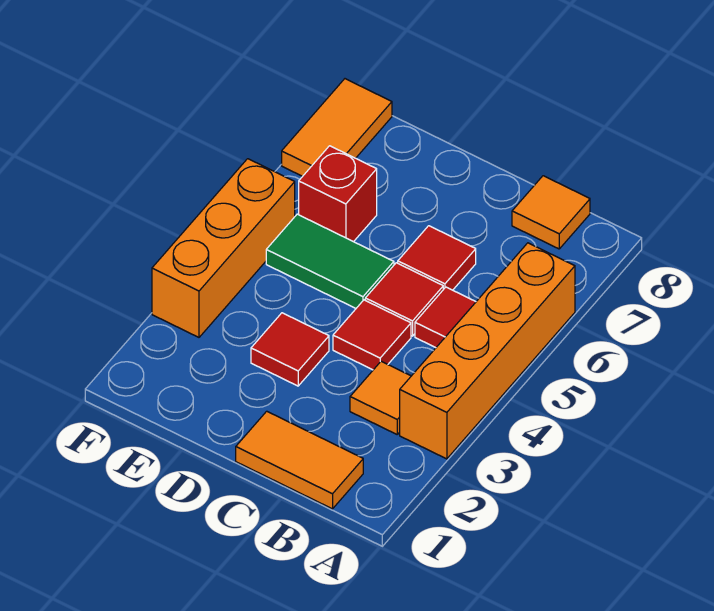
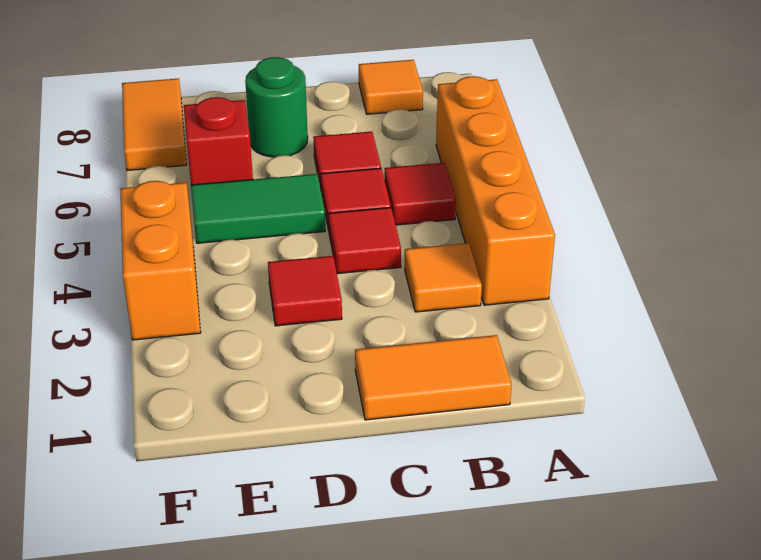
none -> green round brick D7 level 1
orange brick F3:F5 level 1 -> orange brick F3:F4 level 1

